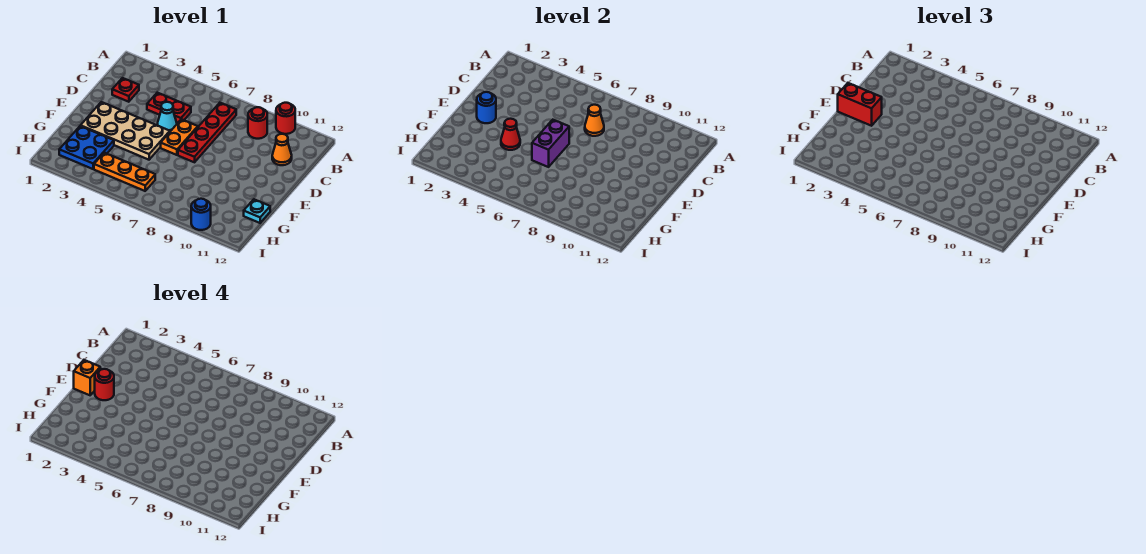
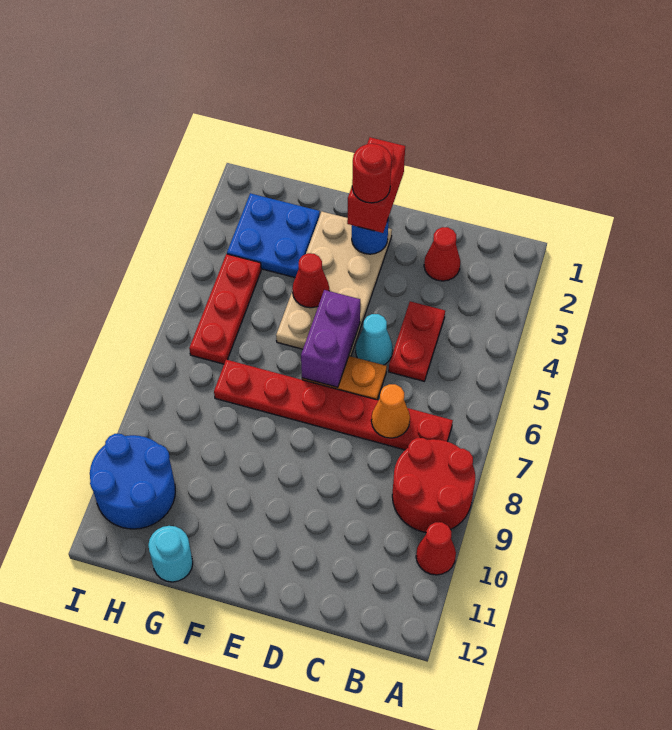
red round brick A10 level 1 -> red cone A10 level 1
red plate B7:E7 level 1 -> red plate B7:G7 level 1
red round brick B9 level 1 -> red round brick A8:B9 level 1
red plate C2 level 1 -> red cone C2 level 1
orange cone C11 level 1 -> none
orange brick E1 level 4 -> none
purple brick E6:F6 level 2 -> purple brick E5:E6 level 2
cyan plate G12 level 1 -> cyan round brick G12 level 1
orange plate H4:H6 level 1 -> red plate H4:H6 level 1
blue round brick I10 level 1 -> blue round brick H10:I11 level 1

